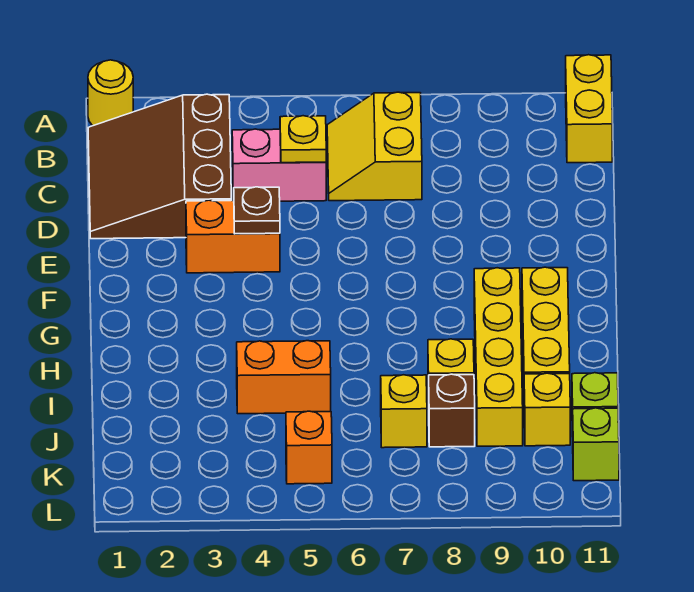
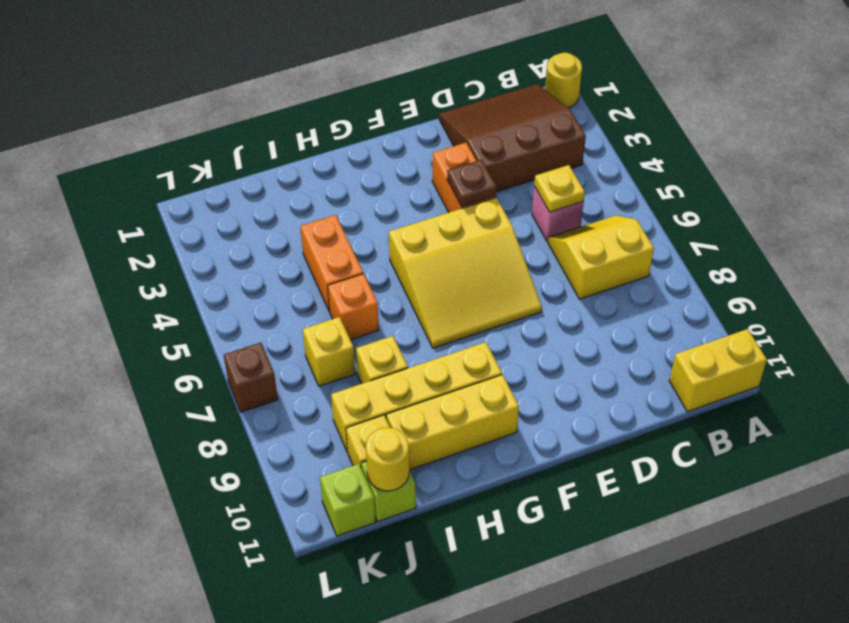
pink brick C4:C5 level 1 -> pink brick C5 level 1
none -> yellow slope E5:G7 level 1 top 5
brown brick J8 level 1 -> brown brick L7 level 1
none -> yellow round brick J11 level 2
orange brick K5 level 1 -> orange brick I6 level 1

